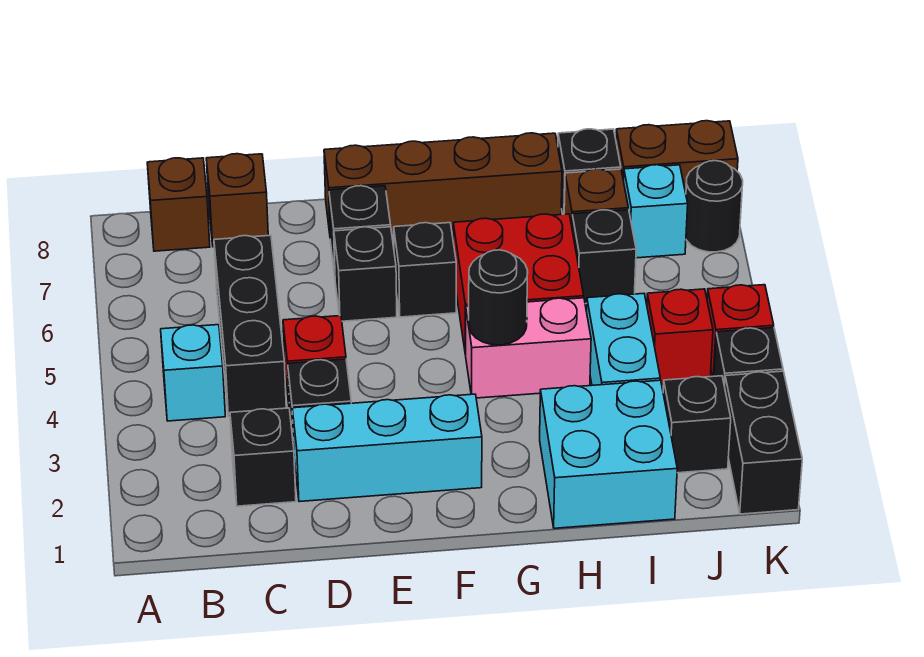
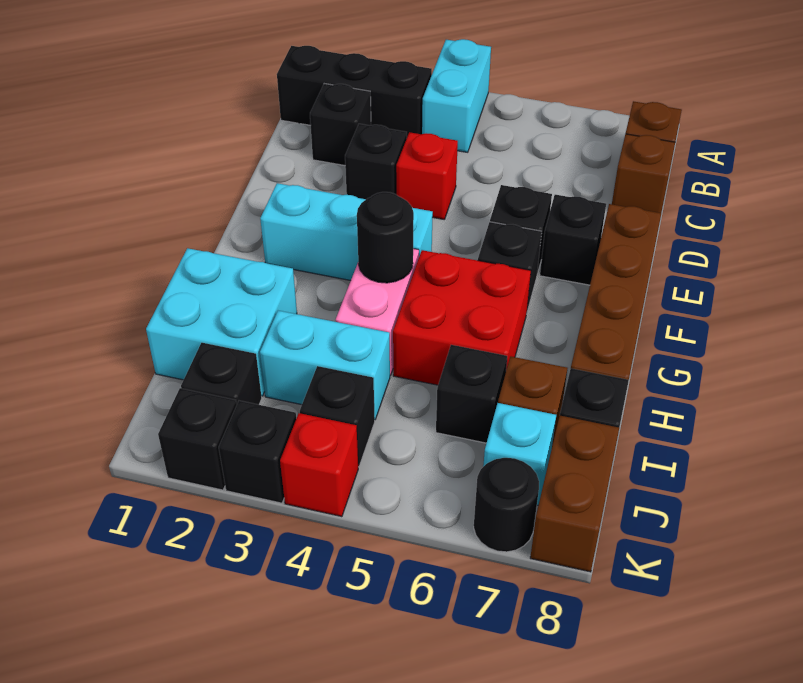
cyan brick B4 level 1 -> cyan brick A4:B4 level 1
black brick C4:C6 level 1 -> black brick B1:B3 level 1
cyan brick D2:F2 level 1 -> cyan brick F2:F4 level 1
red brick J4 level 1 -> black brick J4 level 1
black brick K1:K2 level 1 -> black brick K2 level 1

